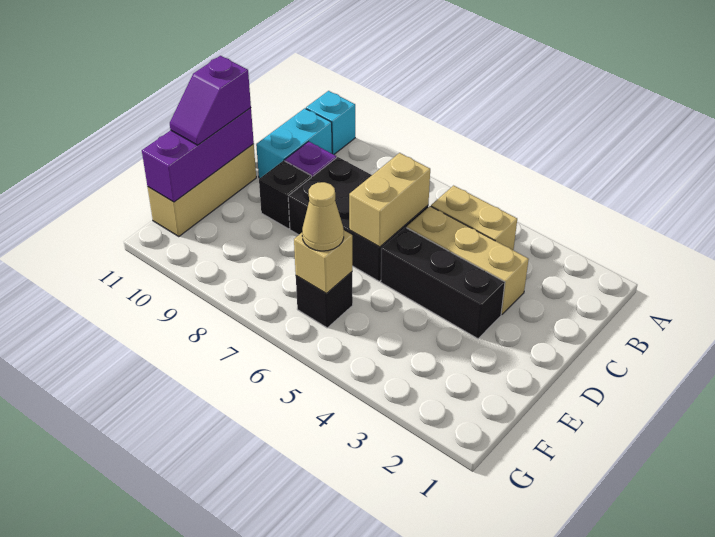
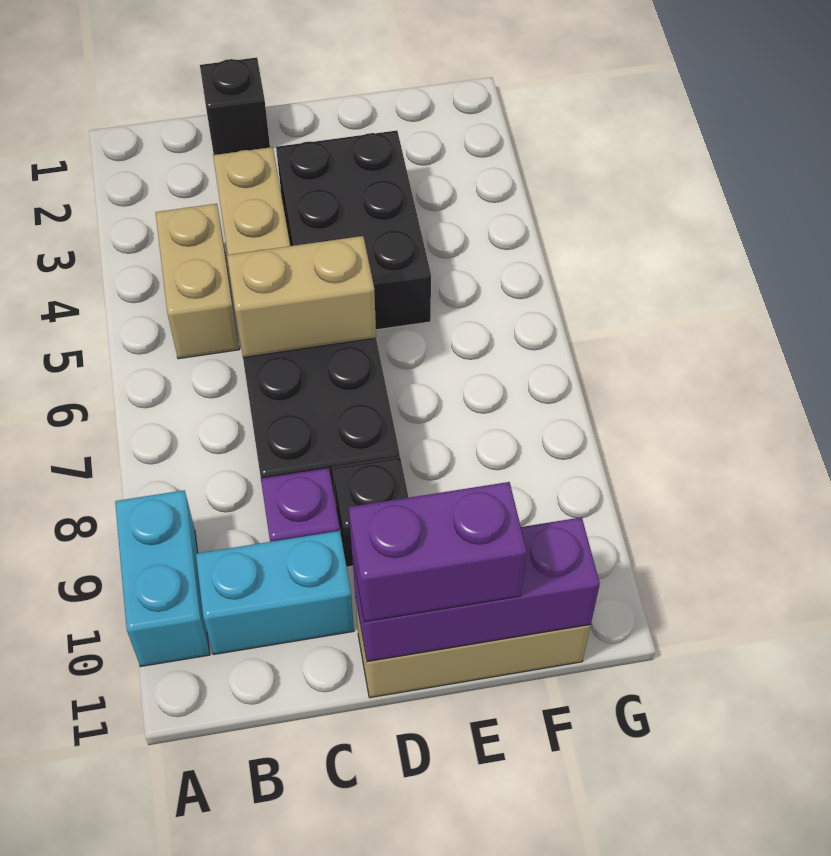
cyan brick A10 level 1 -> cyan brick A9:A10 level 1
black brick D3:D5 level 1 -> black brick D3:E5 level 1
purple slope D11:E11 level 3 top D -> purple brick D11:E11 level 3
black brick F6 level 1 -> black brick C1 level 1
tan brick F6 level 2 -> none
tan cone F6 level 3 -> none

